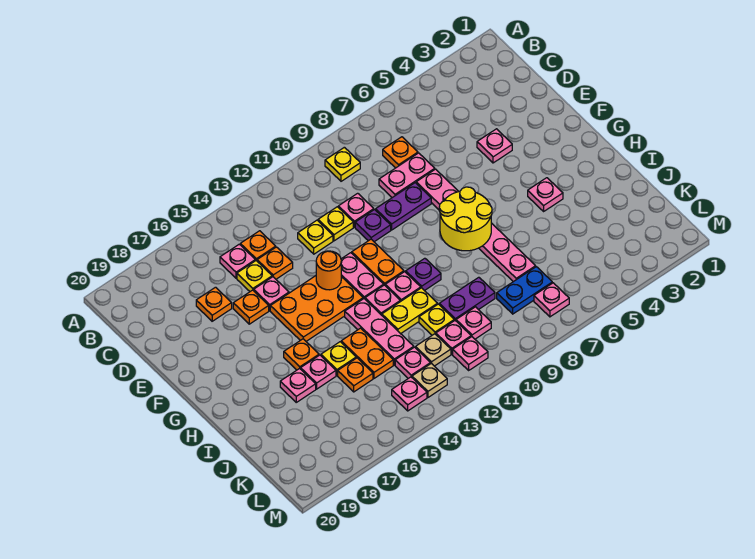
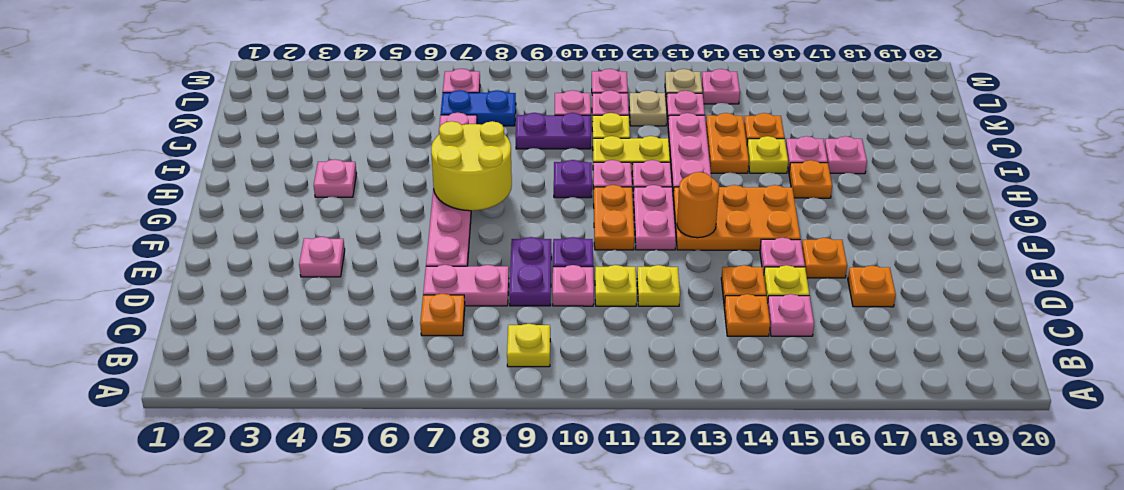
purple plate E8:E9 level 1 -> purple plate D9:E9 level 1

